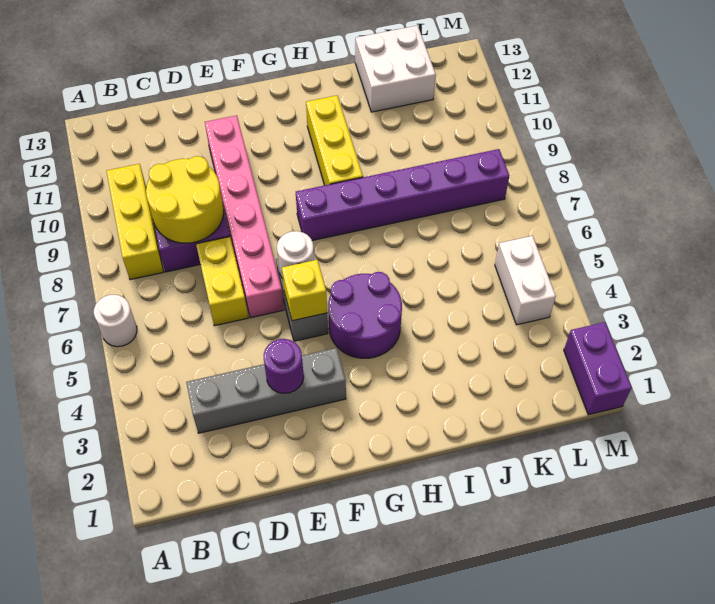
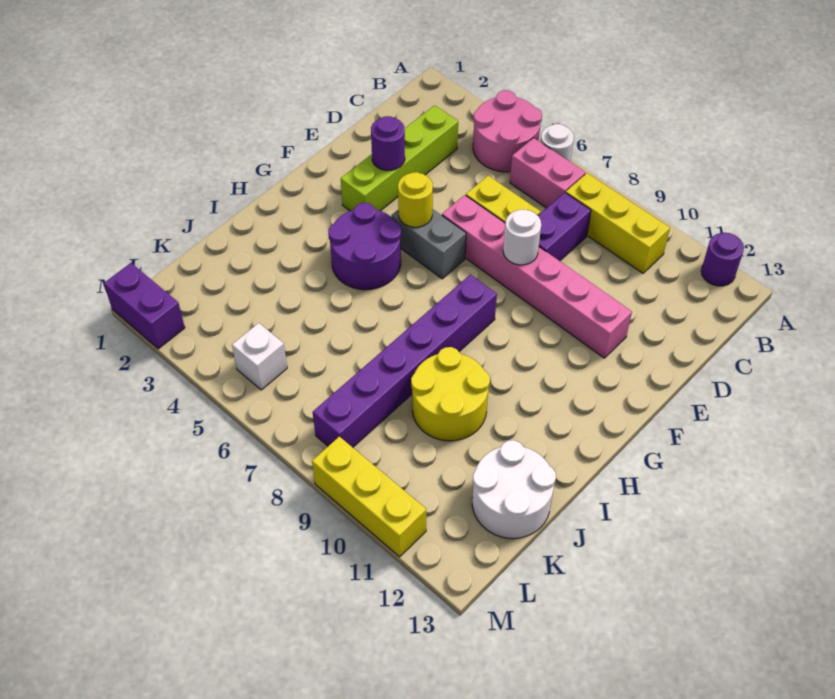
none -> pink round brick A4:B5 level 1
none -> purple round brick A12 level 1
none -> pink brick B6:B7 level 1
grey brick C3:F3 level 1 -> lime brick C3:F3 level 1
yellow round brick C8:D9 level 2 -> yellow round brick I9:J10 level 1
yellow brick F5 level 2 -> yellow round brick F5 level 2
white round brick F6 level 2 -> white round brick E8 level 2
yellow brick H9:H11 level 1 -> yellow brick M9:M11 level 1
white brick J12:K13 level 1 -> white round brick J12:K13 level 1
white brick L4:L5 level 1 -> white brick L5 level 1

